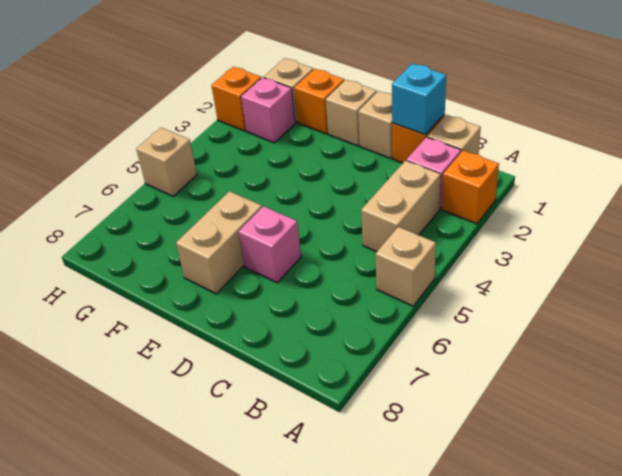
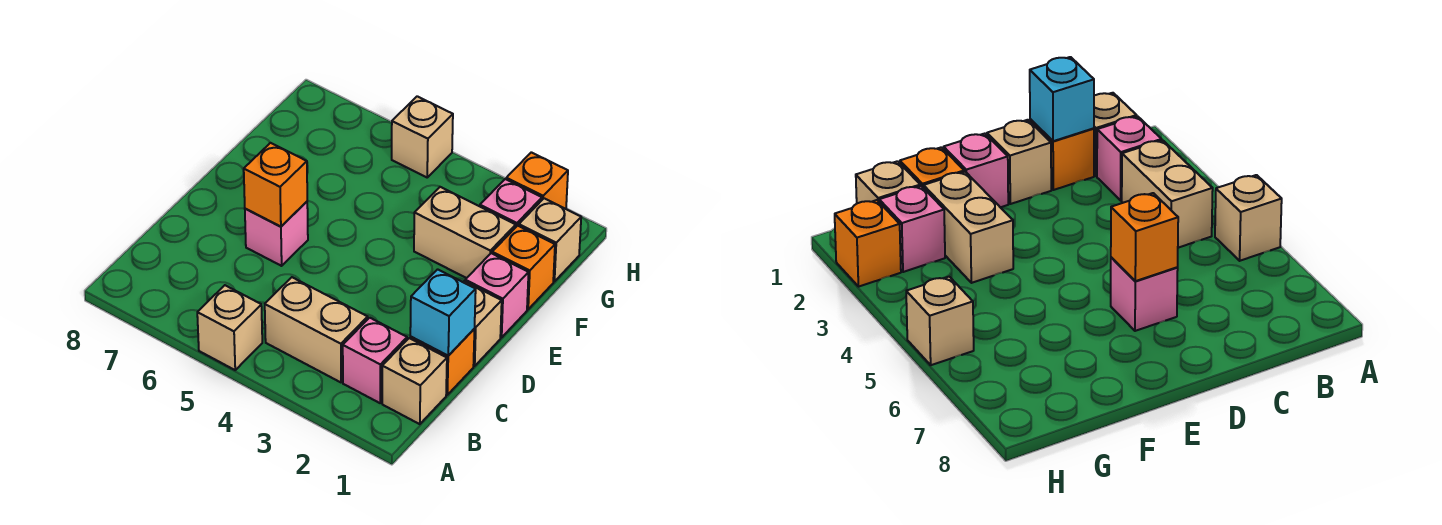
orange brick A2 level 1 -> orange brick D6 level 2
tan brick E1 level 1 -> pink brick E1 level 1
tan brick E6:E7 level 1 -> tan brick F2:F3 level 1

